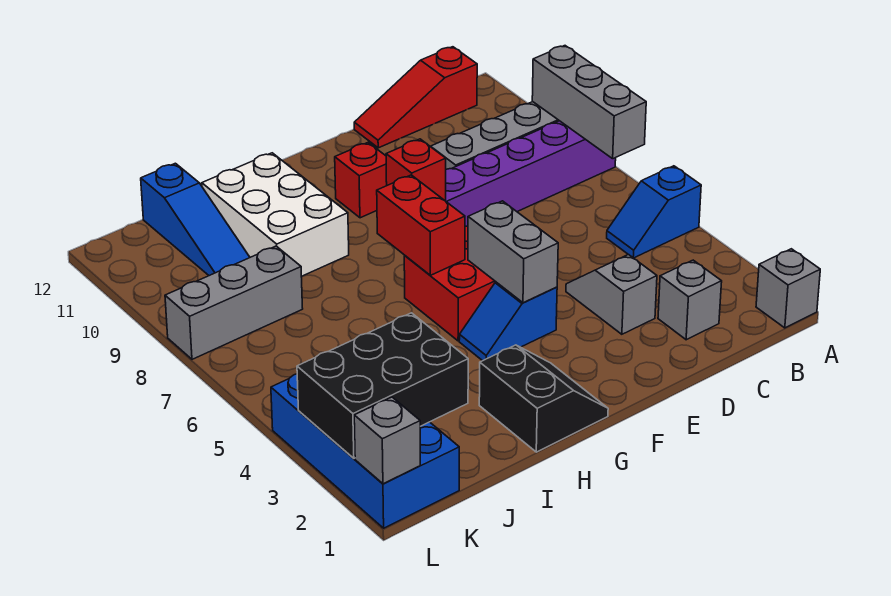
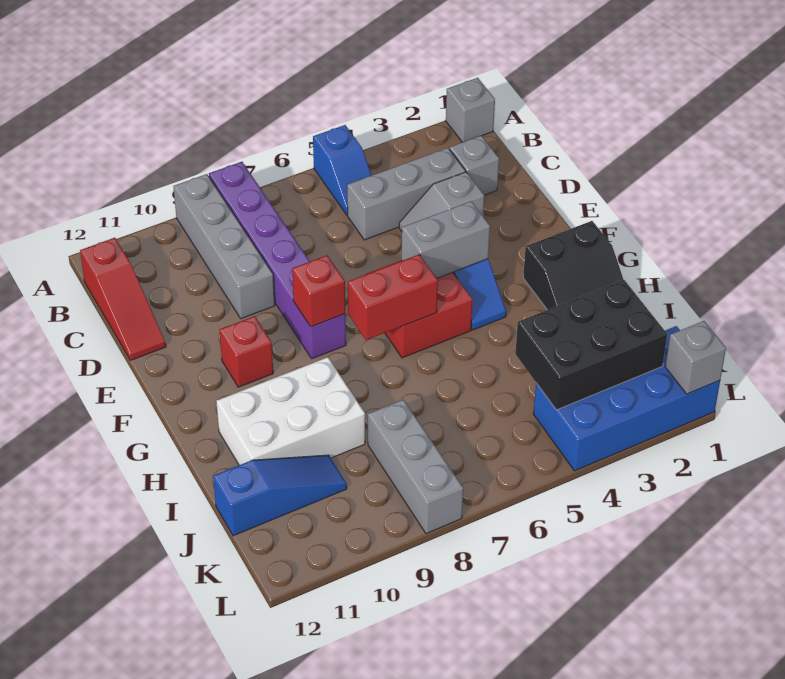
grey brick A7:A9 level 2 -> grey brick C3:C5 level 1
black slope G1:H2 level 1 top H -> black slope G1:H2 level 1 top G
black brick J2:L3 level 2 -> black brick J2:K4 level 2

